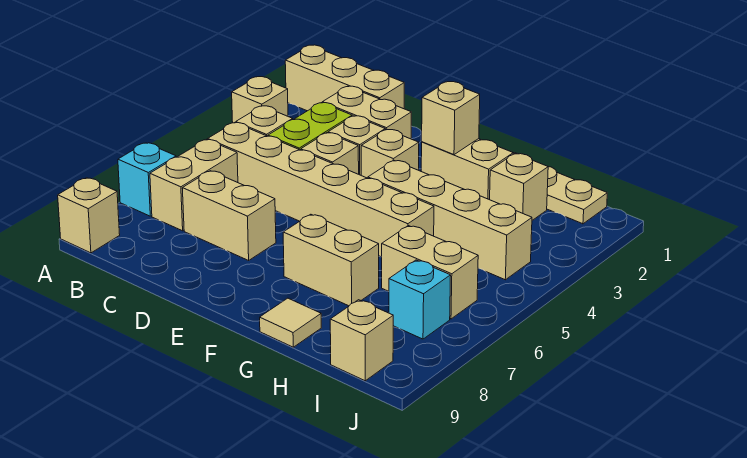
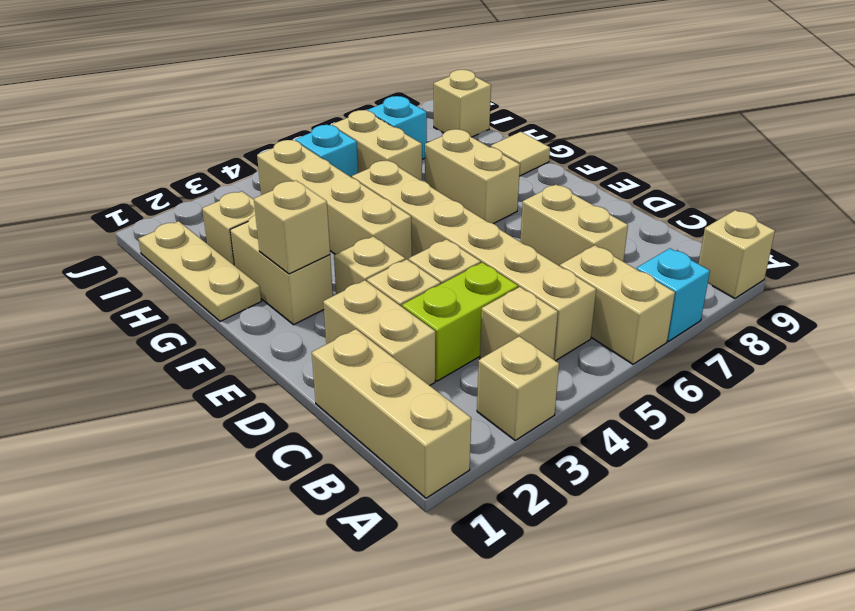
tan brick B6:B7 level 1 -> tan brick A6:B6 level 1
none -> cyan brick I5 level 1

